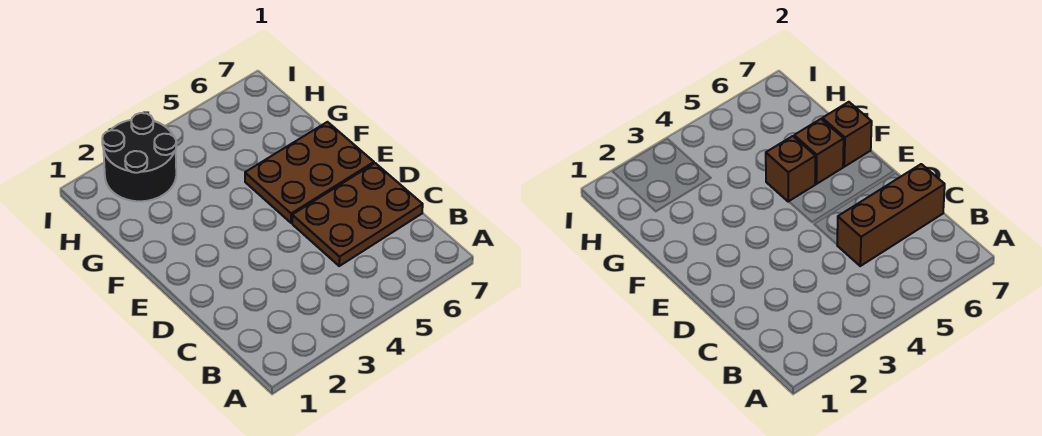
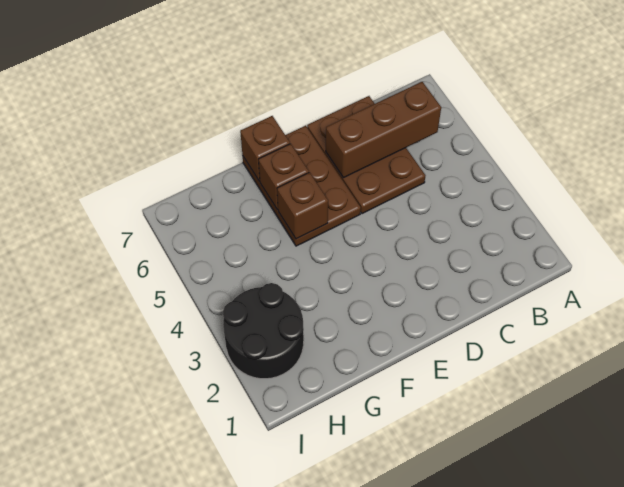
brown brick C5:C7 level 2 -> brown brick B6:D6 level 2

